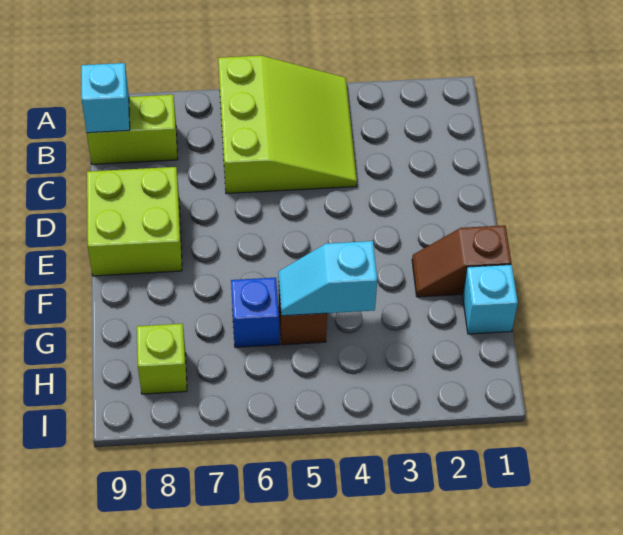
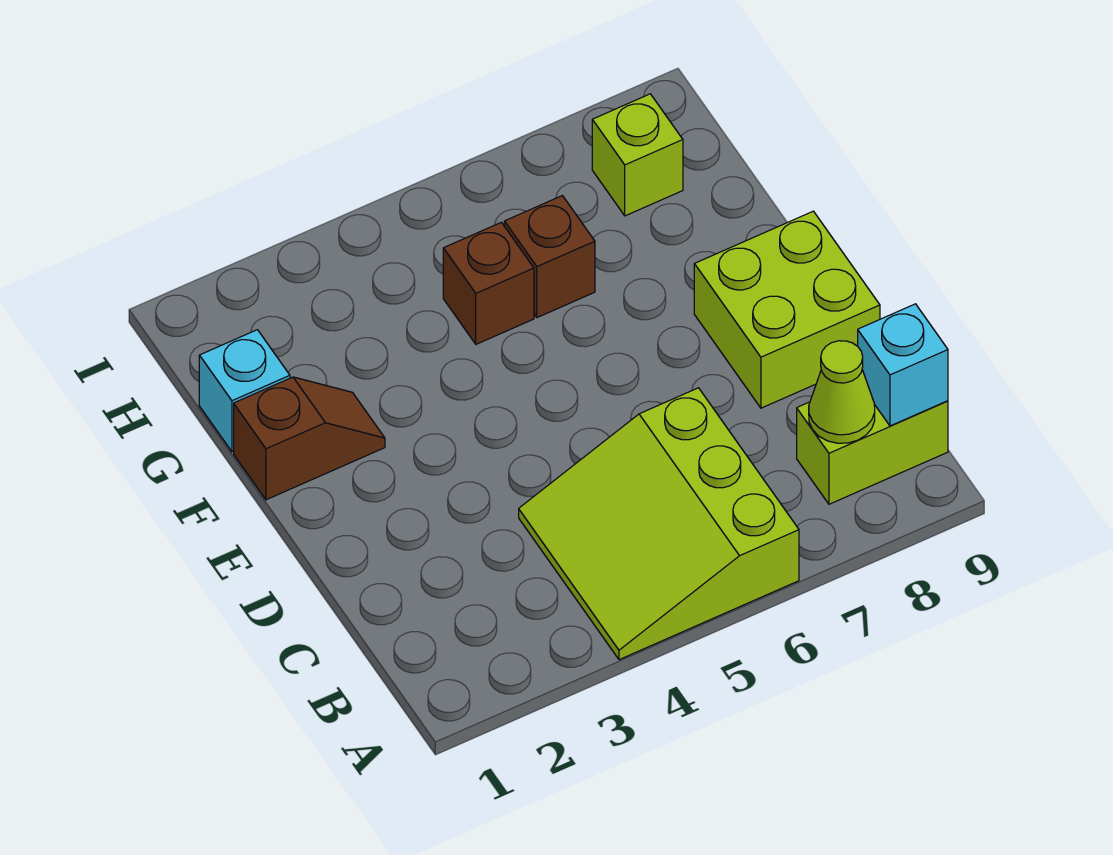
none -> lime cone B8 level 2
cyan slope G4:G5 level 2 top 4 -> none
blue brick G6 level 1 -> brown brick G6 level 1

